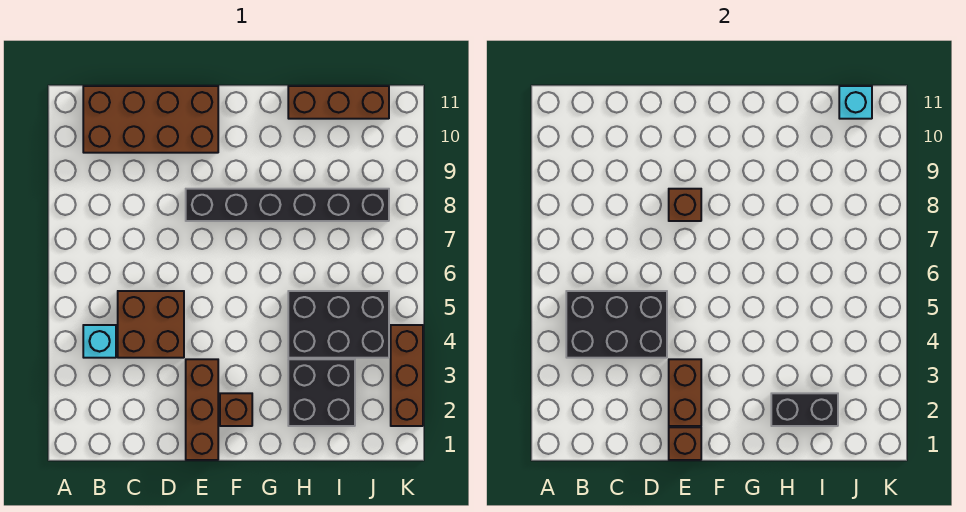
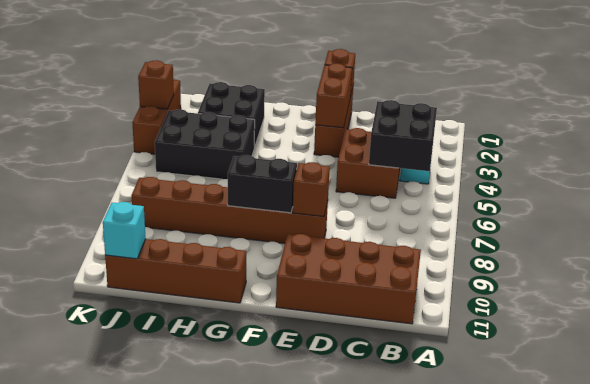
black brick B4:D5 level 2 -> black brick B4:C5 level 2
black brick E8:J8 level 1 -> brown brick E8:J8 level 1
brown brick F2 level 1 -> brown brick K3 level 2
black brick H2:I2 level 2 -> black brick F8:G8 level 2
brown brick H11:J11 level 1 -> brown brick G11:J11 level 1

